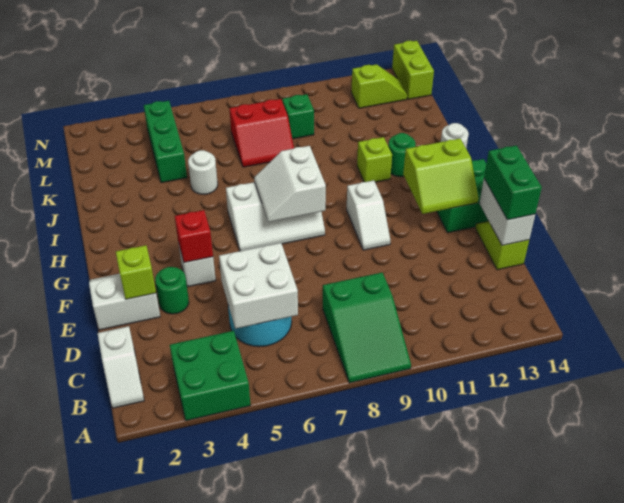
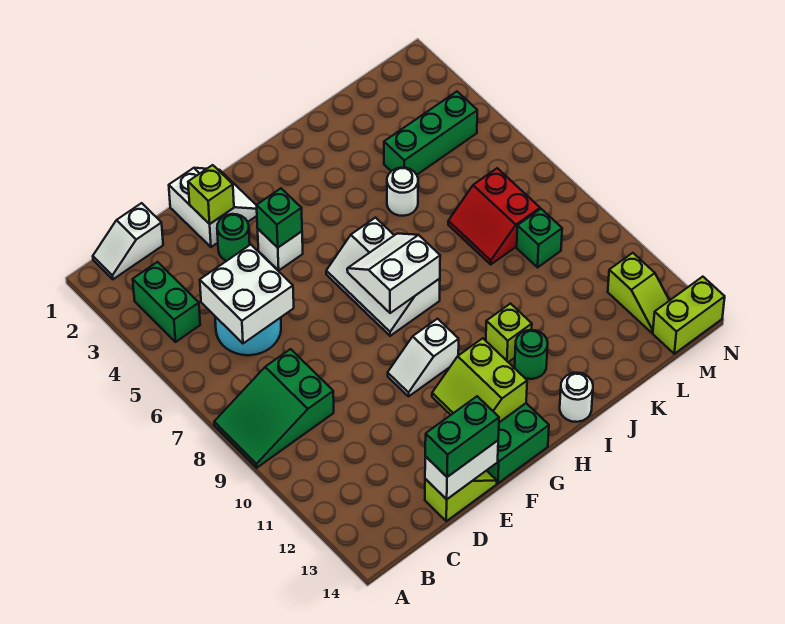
green brick A3:B4 level 1 -> green brick B3:B4 level 1
red brick F4 level 2 -> green brick F4 level 2

